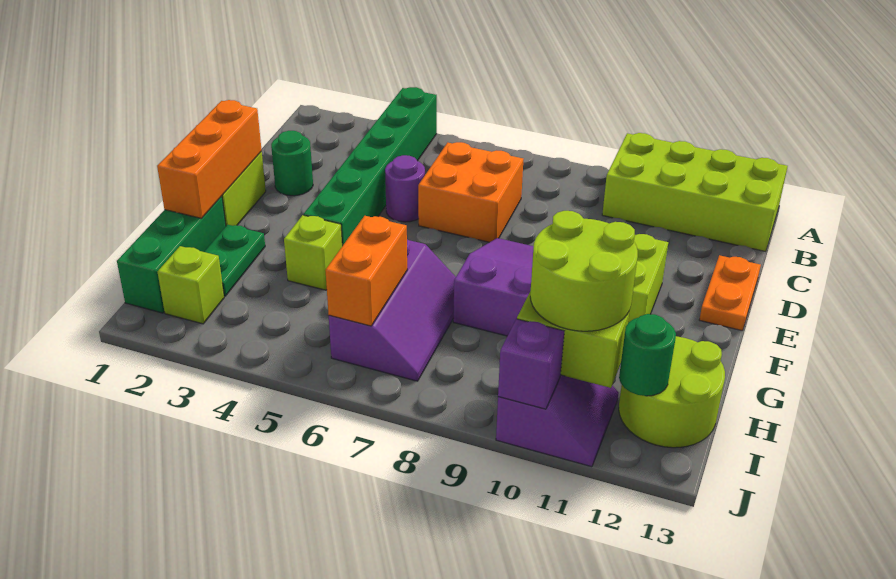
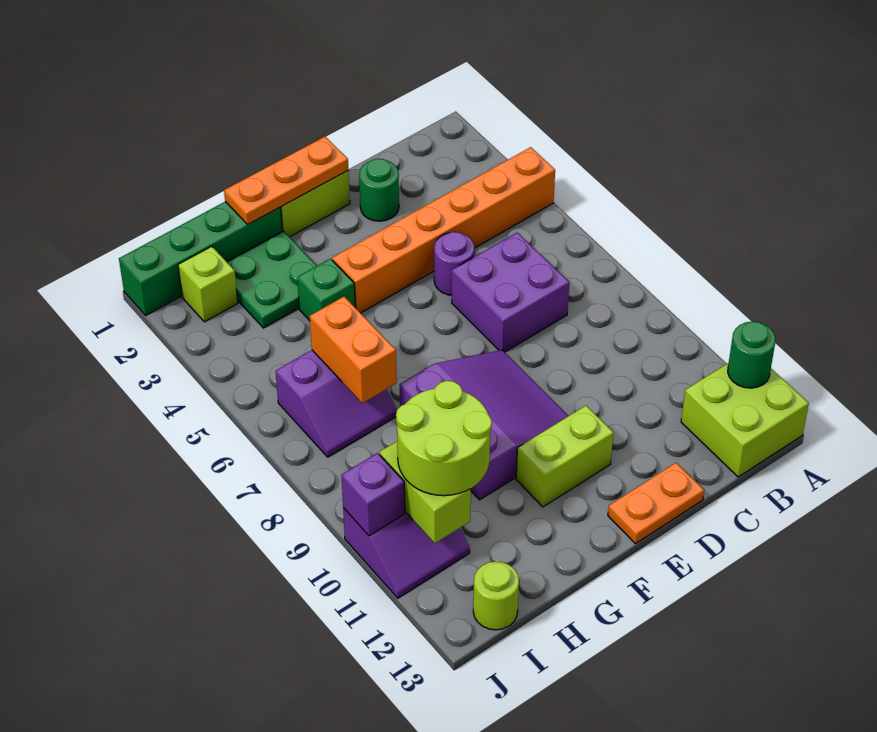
green brick A4:F4 level 1 -> orange brick A4:F4 level 1
lime brick A10:B13 level 1 -> lime brick A12:B13 level 1
orange brick C6:D7 level 1 -> purple brick C6:D7 level 1
orange brick E1:G1 level 2 -> orange plate E1:G1 level 2
green brick G1:I1 level 1 -> green brick G1:J1 level 1
green plate G2:H2 level 1 -> green plate G2:H3 level 1
lime brick G4 level 1 -> green brick G4 level 1
purple slope G6:I7 level 1 top 6 -> purple slope H6:I7 level 1 top 6
orange brick H6:I6 level 2 -> orange brick H6:H7 level 2
lime round brick H12:I13 level 1 -> lime round brick I13 level 1
green round brick I12 level 2 -> green round brick A12 level 2

